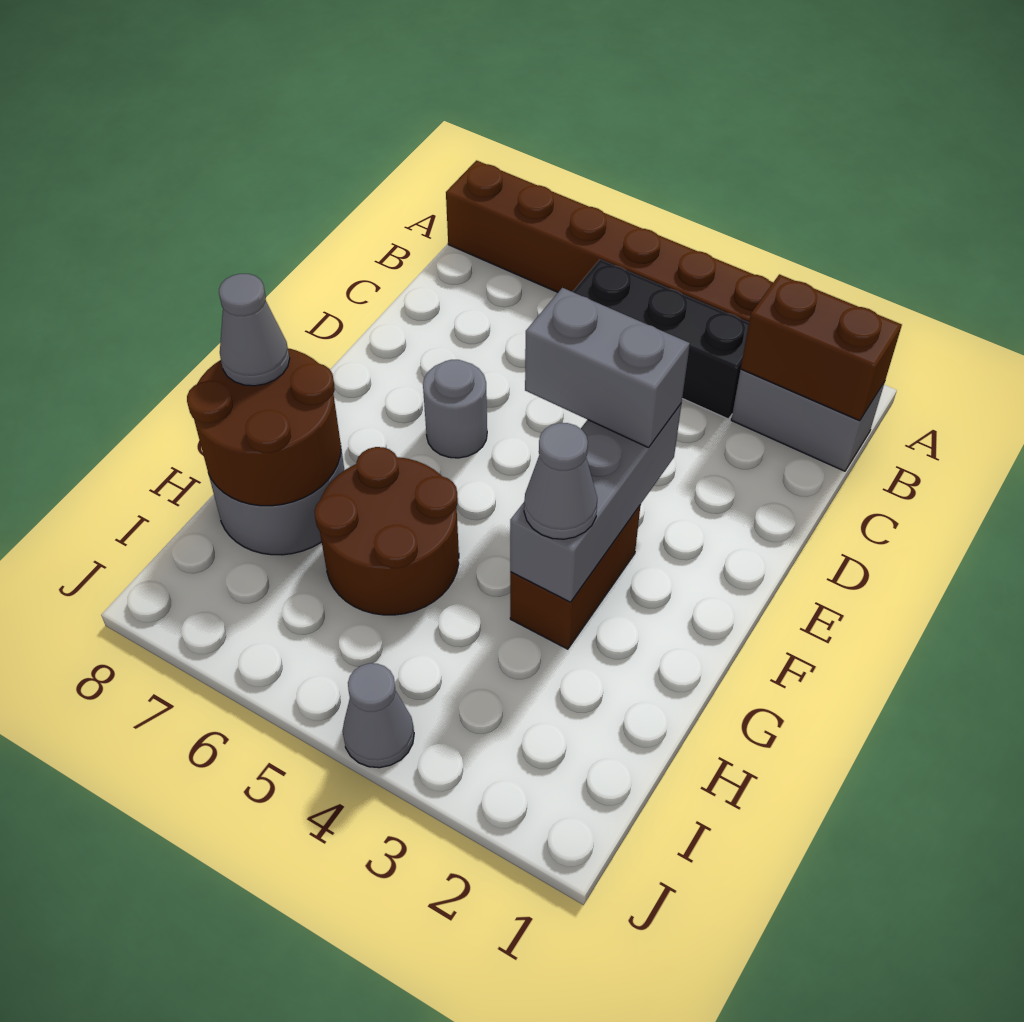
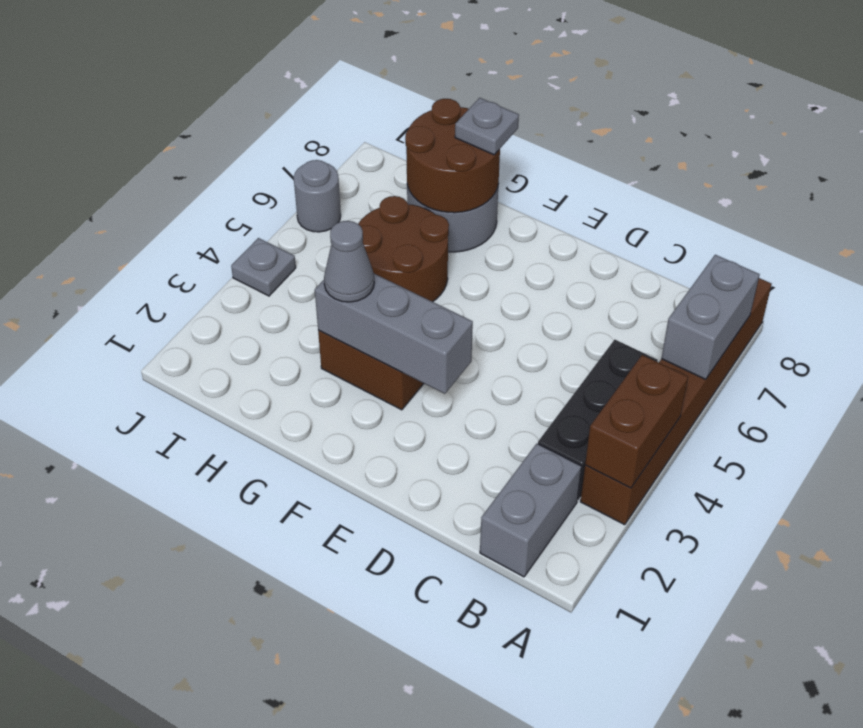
brown brick B1:B2 level 2 -> brown brick A3:A4 level 2
grey brick E3:E4 level 3 -> grey brick A6:A7 level 2
grey round brick E6 level 1 -> grey round brick J6 level 1
grey cone G8 level 3 -> grey plate G8 level 3
grey cone J4 level 1 -> grey plate J4 level 1

